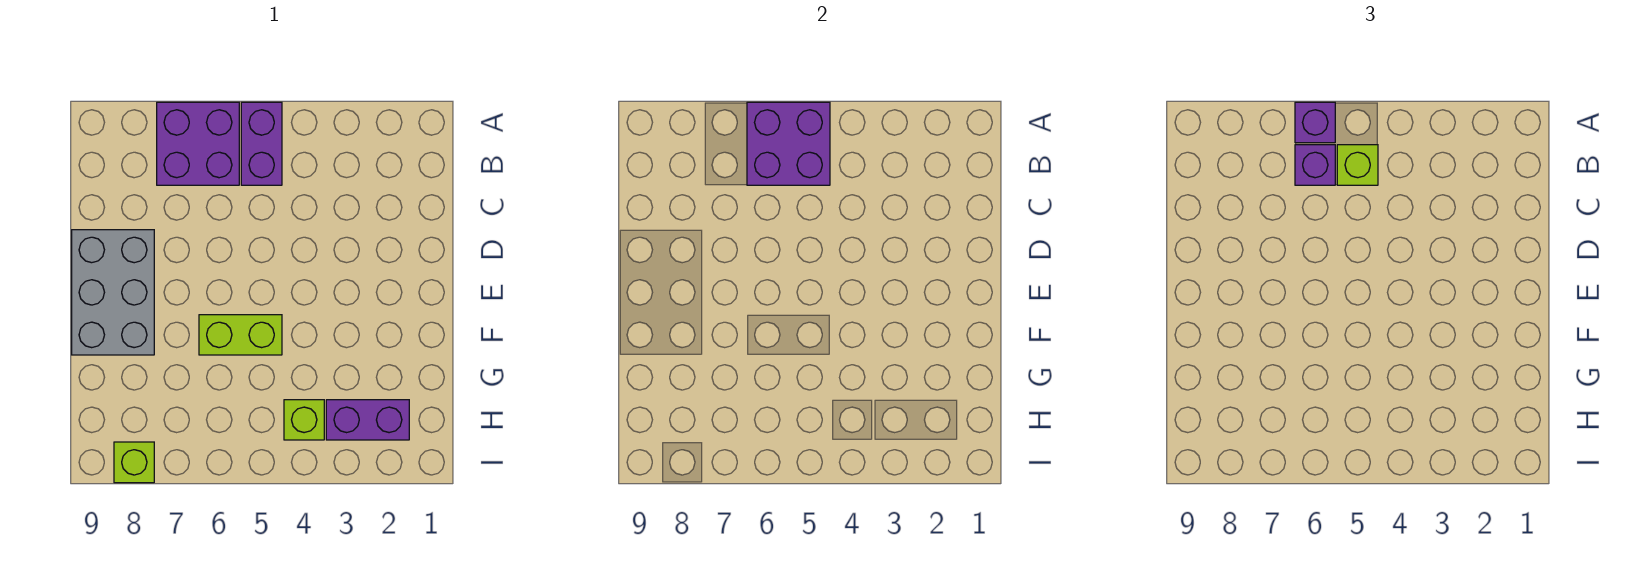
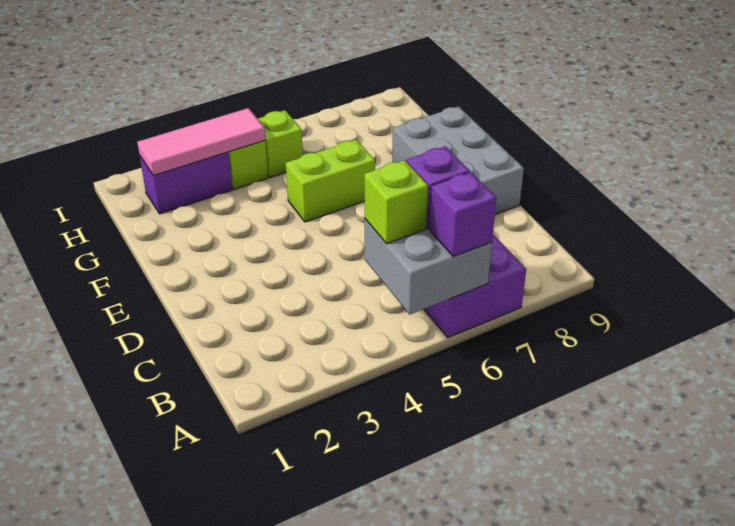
purple brick A5:B5 level 1 -> none
purple brick A5:B6 level 2 -> grey brick A5:B6 level 2
none -> pink tile H2:H4 level 2
lime brick I8 level 1 -> lime brick H5 level 1

